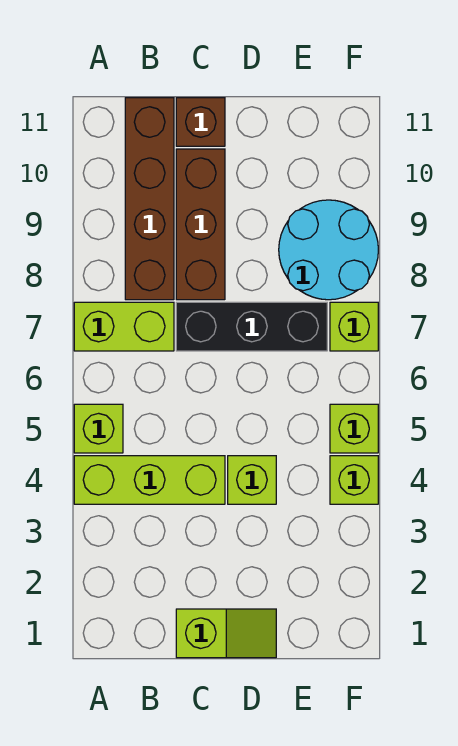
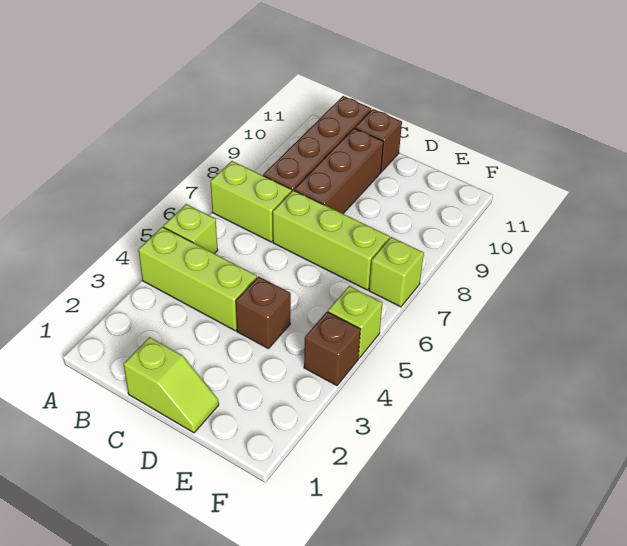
black brick C7:E7 level 1 -> lime brick C7:E7 level 1
lime brick D4 level 1 -> brown brick D4 level 1
cyan round brick E8:F9 level 1 -> none
lime brick F4 level 1 -> brown brick F4 level 1

